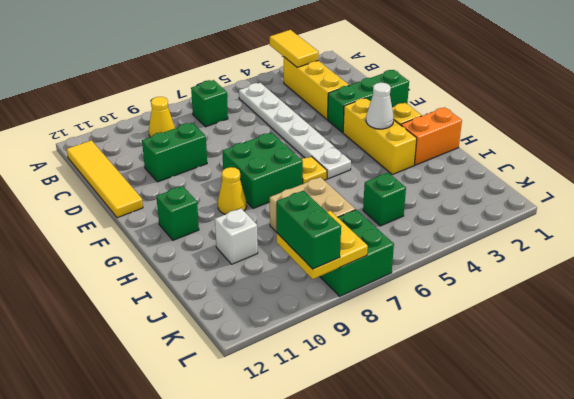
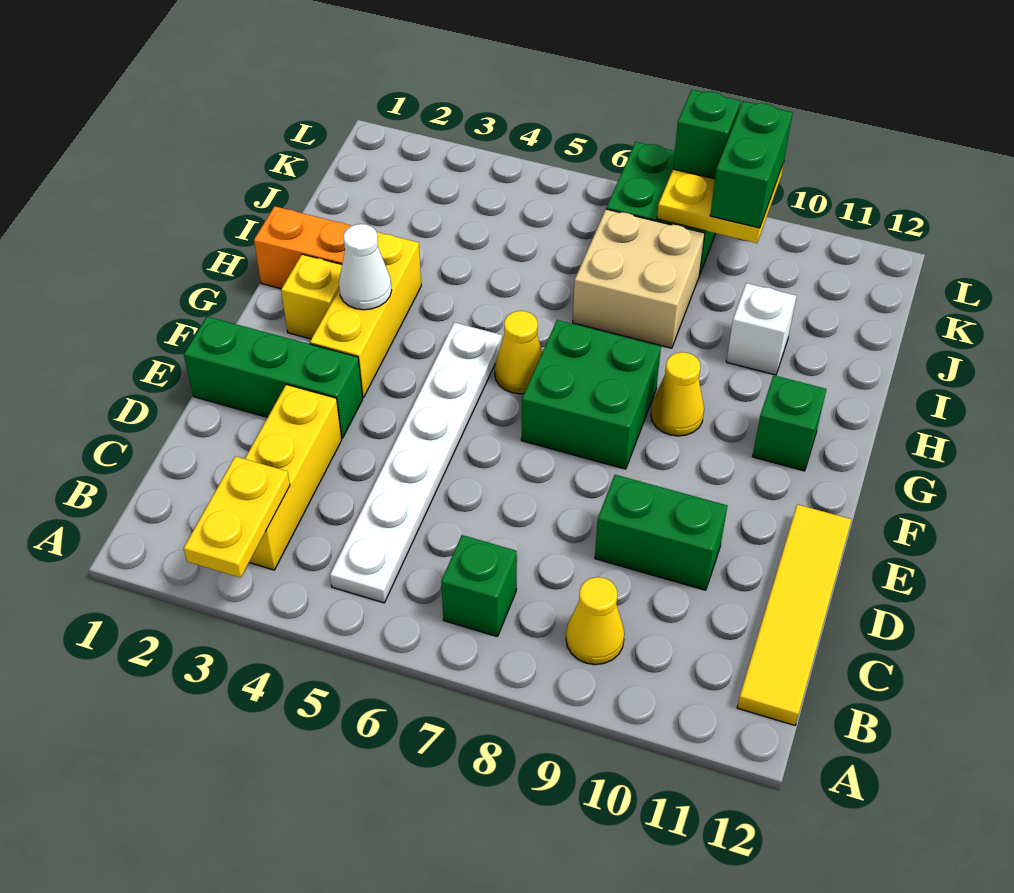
yellow tile A3:B3 level 2 -> yellow plate A3:B3 level 2
yellow plate G6 level 1 -> yellow cone G6 level 1
green brick J5 level 1 -> green brick L8 level 3

